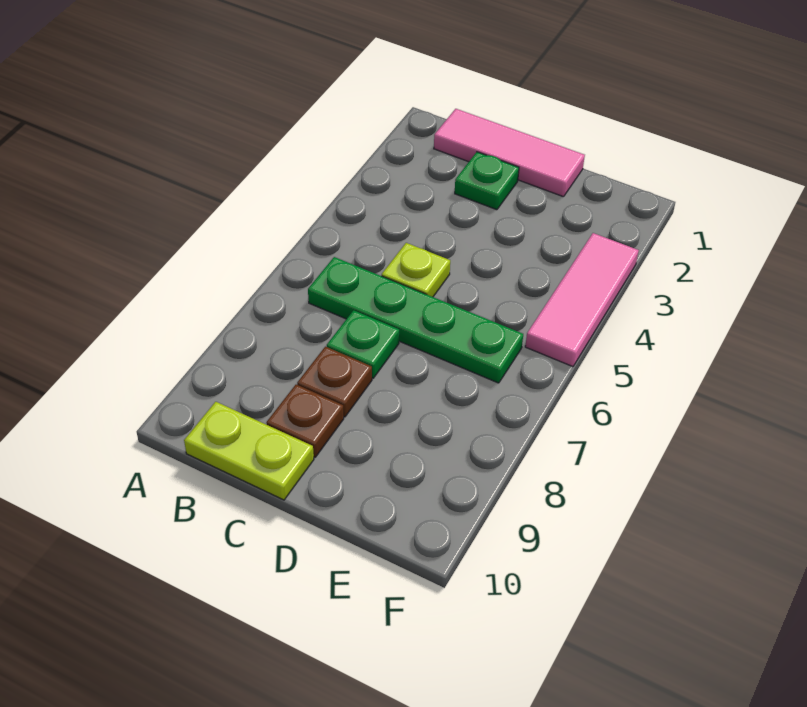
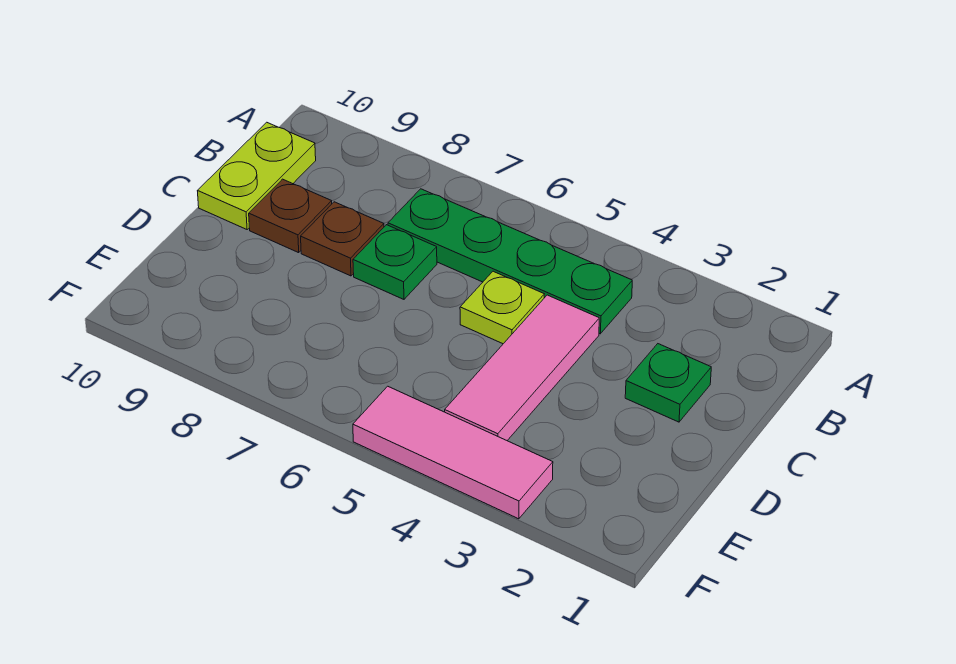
pink tile B1:D1 level 1 -> pink tile C4:E4 level 1
green plate B6:E6 level 1 -> green plate B4:B7 level 1

